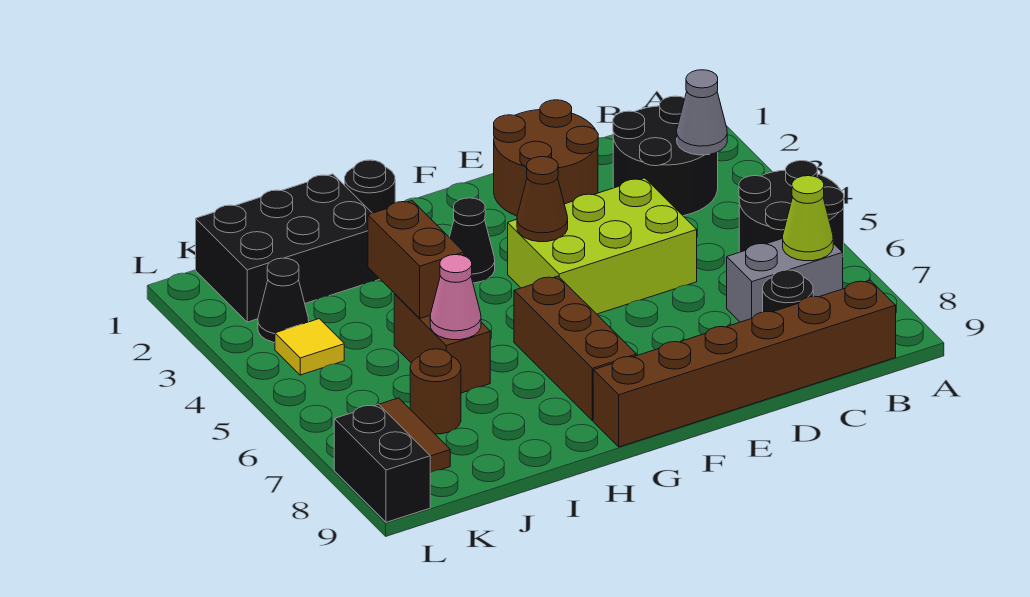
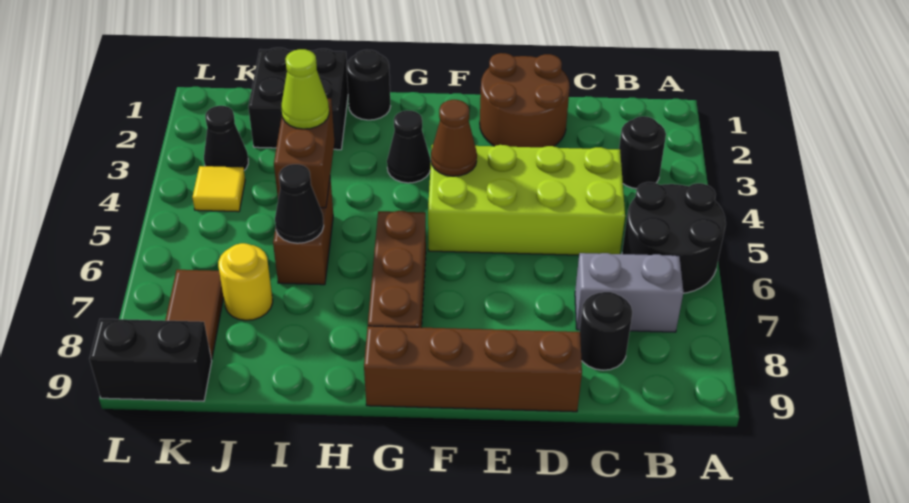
black round brick B2:C3 level 1 -> black round brick B3 level 1
grey cone B3 level 2 -> none
lime cone B7 level 2 -> lime cone I4 level 3
brown brick B9:G9 level 1 -> brown brick D9:G9 level 1
lime brick D4:F5 level 1 -> lime brick C4:F5 level 1
black brick I1:K2 level 1 -> black brick I1:J2 level 1
pink cone I6 level 2 -> black cone I6 level 2
brown round brick J7 level 1 -> yellow round brick J7 level 1
black brick L8:L9 level 1 -> black brick K9:L9 level 1

